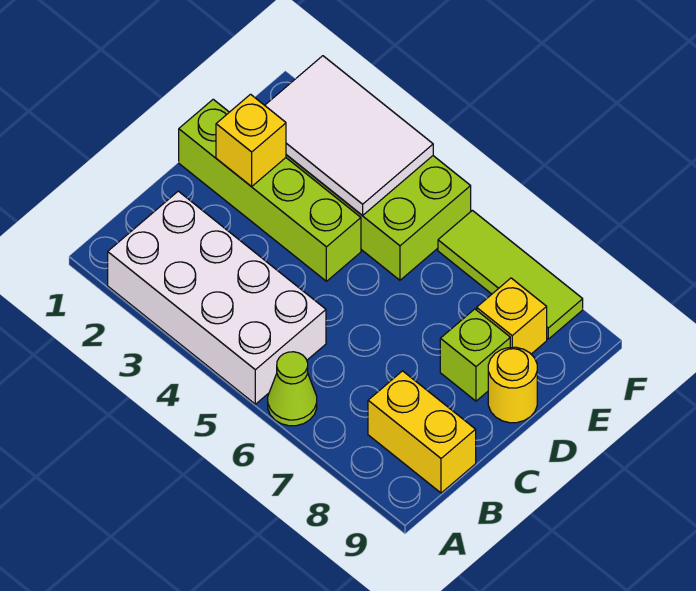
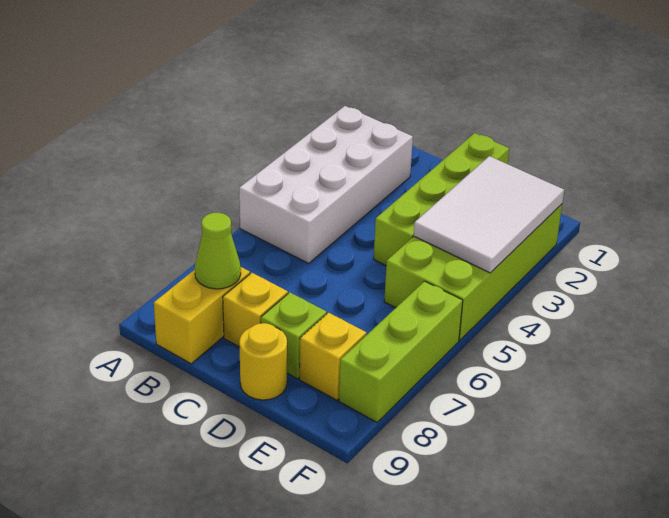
lime cone A6 level 1 -> lime cone B8 level 2
yellow brick D2 level 2 -> yellow brick C8 level 1
lime tile F6:F8 level 1 -> lime brick F6:F8 level 1

